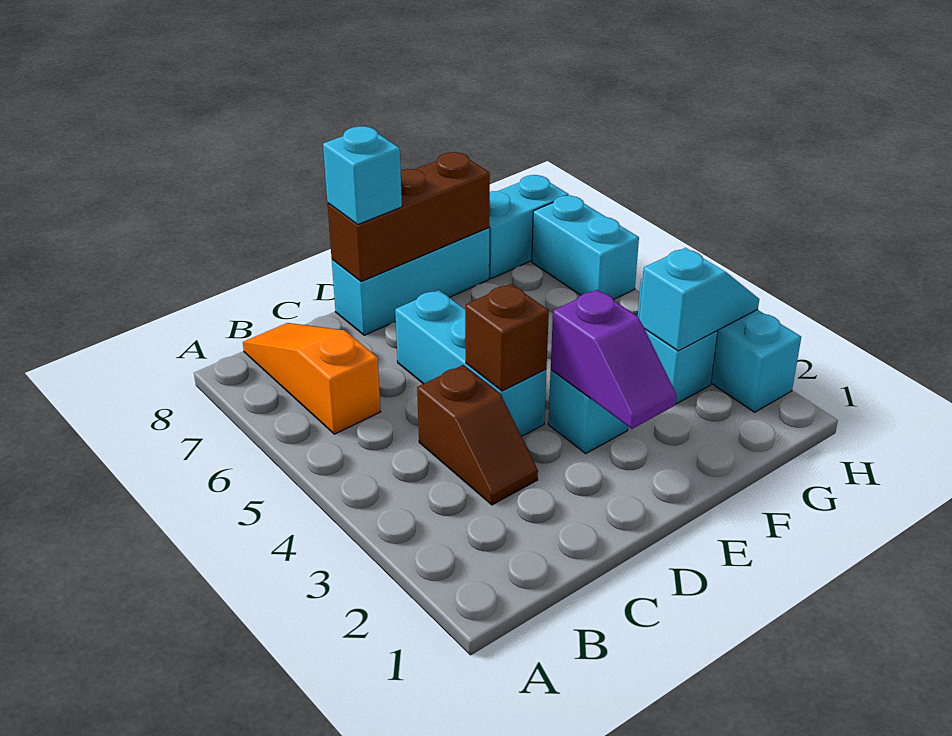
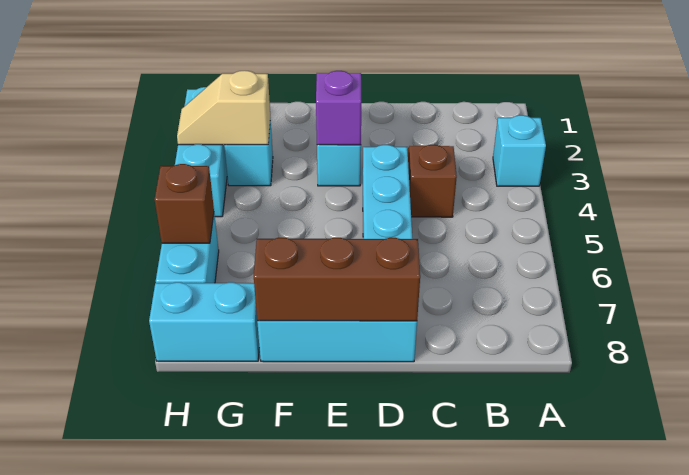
orange slope B6:B8 level 1 top 6 -> none
brown brick D4 level 2 -> brown brick H6 level 2
cyan brick D8 level 3 -> cyan brick A3 level 1
cyan slope G3:H3 level 2 top G -> tan slope G3:H3 level 2 top G

